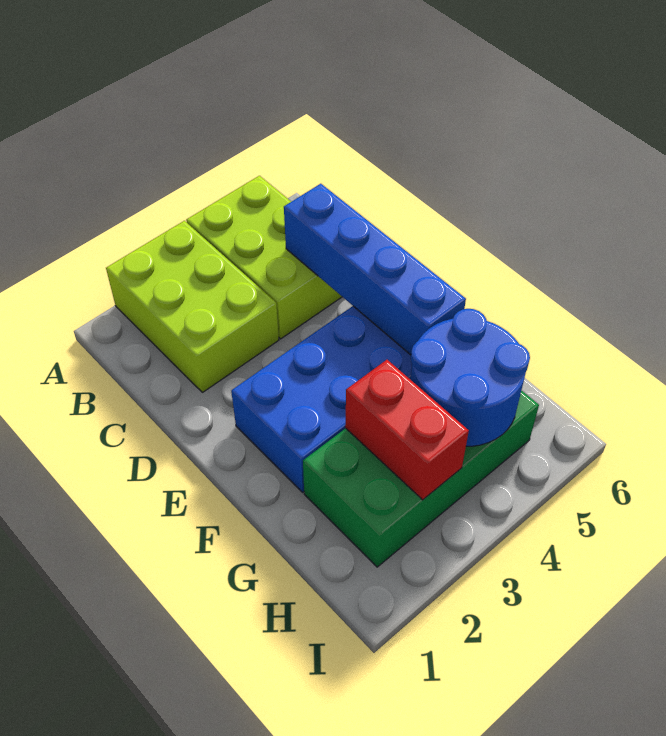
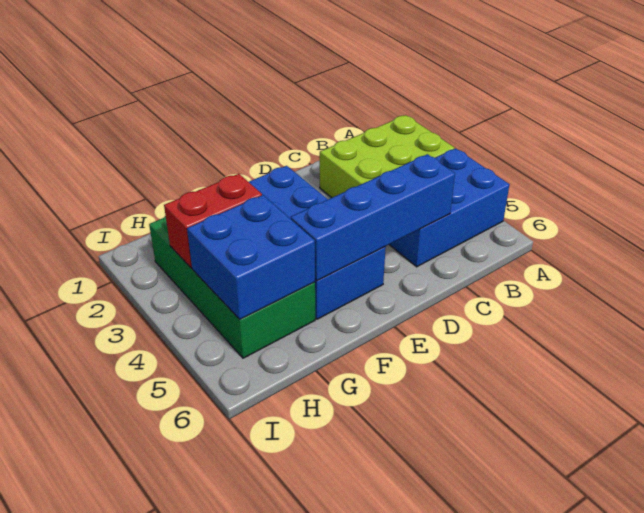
lime brick A4:C5 level 1 -> blue brick A4:C5 level 1
blue round brick G4:H5 level 2 -> blue brick G4:H5 level 2

